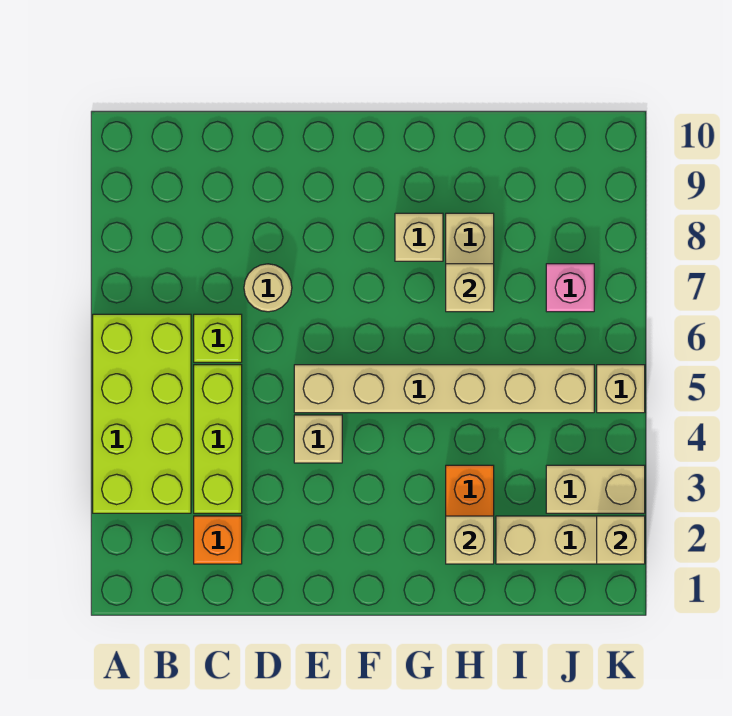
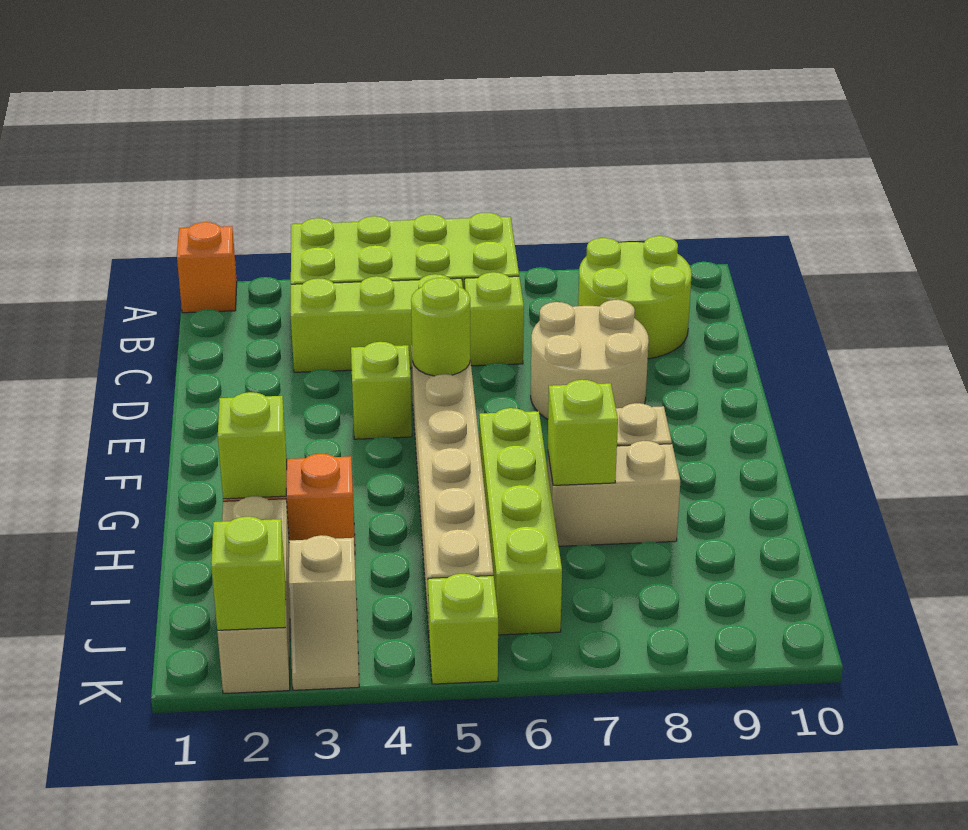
none -> lime round brick B8:C9 level 1
orange brick C2 level 1 -> orange brick A1 level 1
tan round brick D7 level 1 -> tan round brick D7:E8 level 1
tan brick E4 level 1 -> lime brick E4 level 1
none -> lime round brick E5 level 2
none -> lime brick G6:J6 level 1
tan brick H2 level 2 -> lime brick H2 level 2
tan brick H7 level 2 -> lime brick H7 level 2
tan brick J3:K3 level 1 -> tan slope J3:K3 level 1 top J
pink brick J7 level 1 -> none
tan brick K2 level 2 -> lime brick K2 level 2
tan brick K5 level 1 -> lime brick K5 level 1

